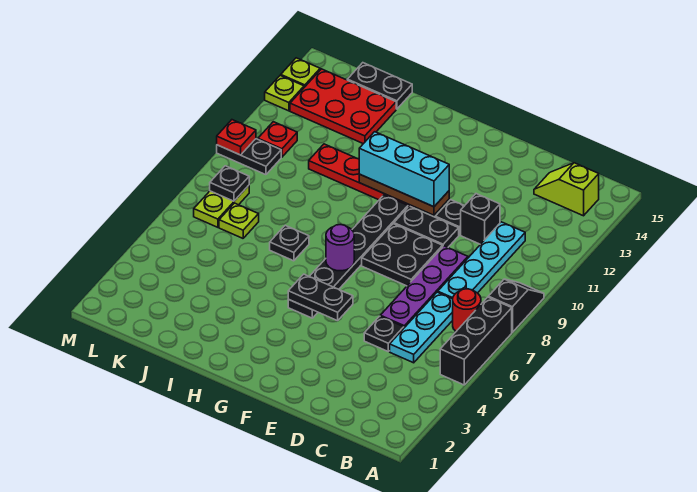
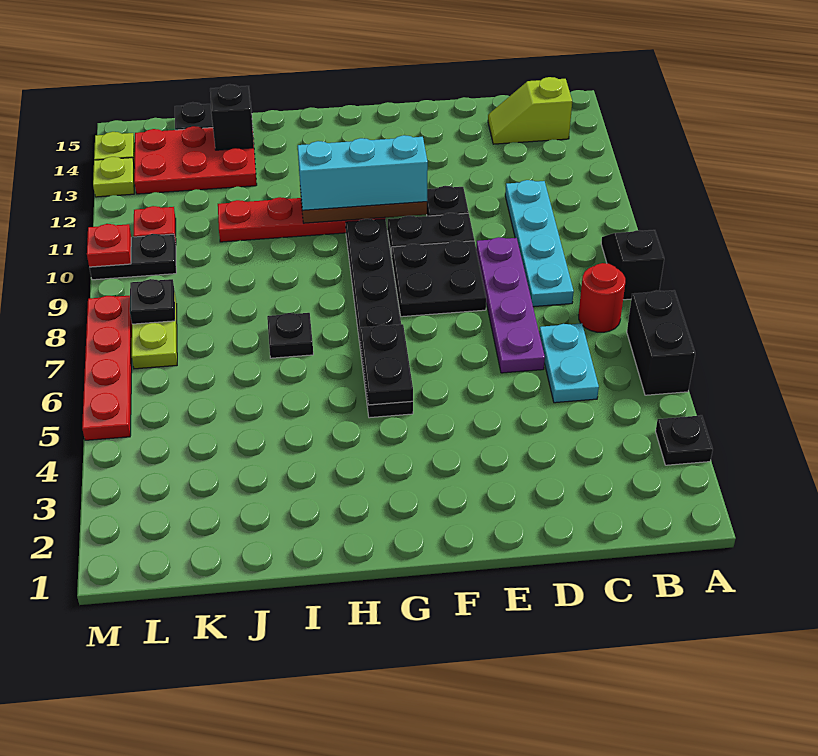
black brick A5:A7 level 1 -> black brick A5:A6 level 1
cyan plate C5:C7 level 1 -> cyan plate C5:C6 level 1
black plate D5 level 1 -> black plate A3 level 1
black brick D11 level 1 -> black brick J14 level 2
black plate F5:G5 level 2 -> black plate G5:G6 level 2
purple round brick G7 level 2 -> none
lime plate K7 level 1 -> none
none -> red plate M5:M8 level 1

